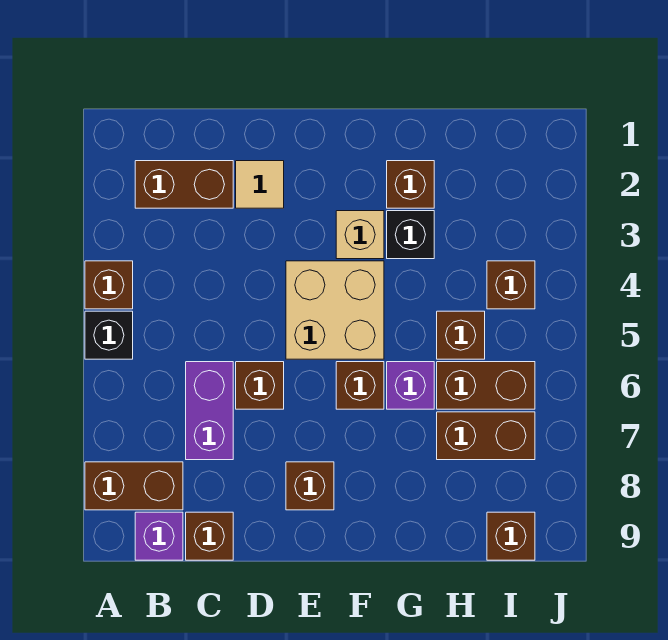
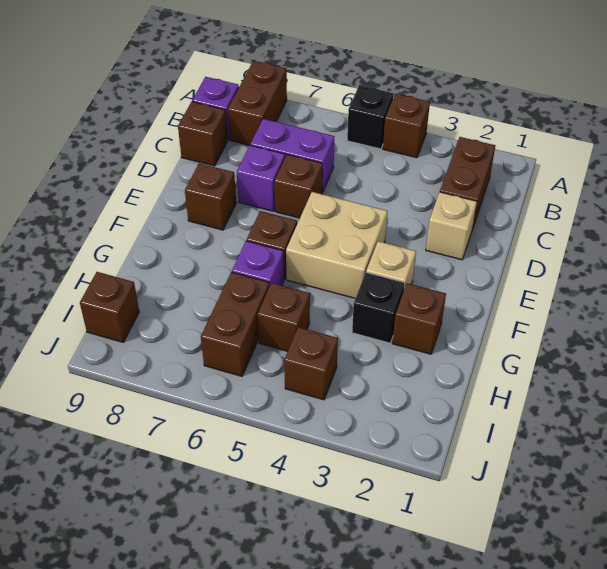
tan tile D2 level 1 -> tan brick D2 level 1
none -> purple brick D7 level 1
brown brick H7:I7 level 1 -> none

